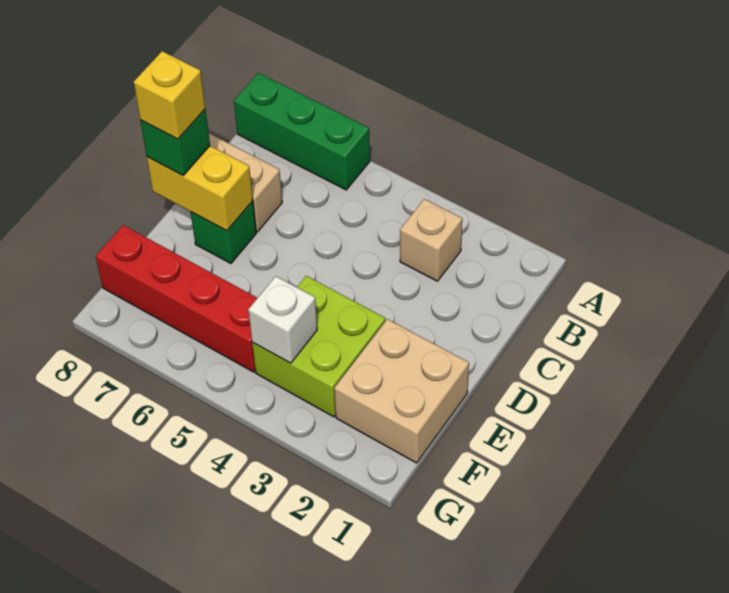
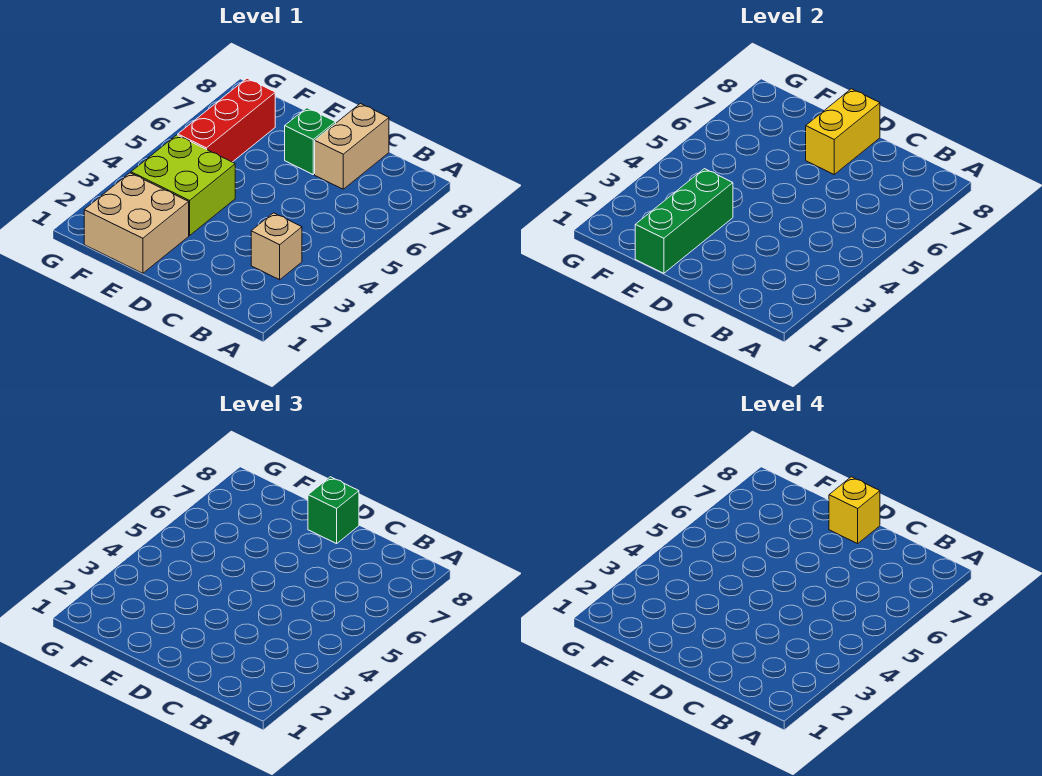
green brick A6:A8 level 1 -> green brick E1:E3 level 2
white brick F4 level 2 -> none
red brick F5:F8 level 1 -> red brick F5:F7 level 1

